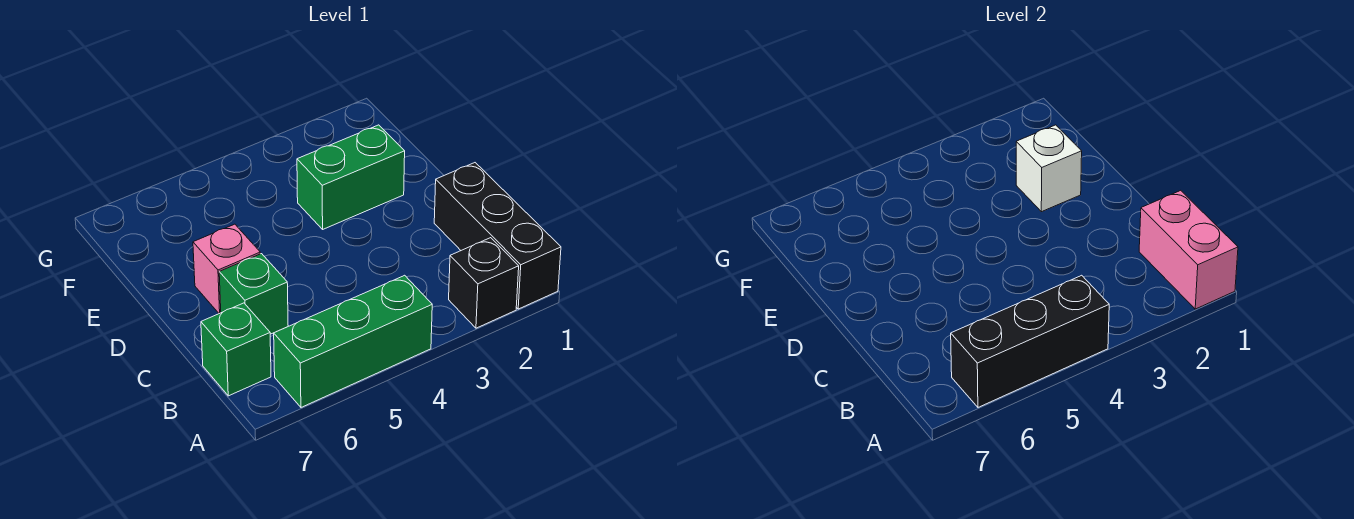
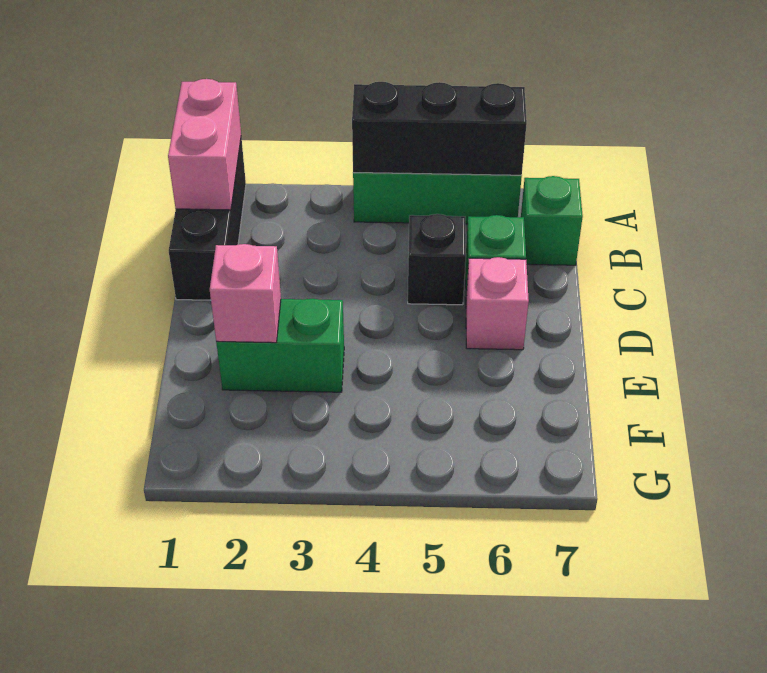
black brick A2 level 1 -> black brick C5 level 1
white brick E2 level 2 -> pink brick E2 level 2

